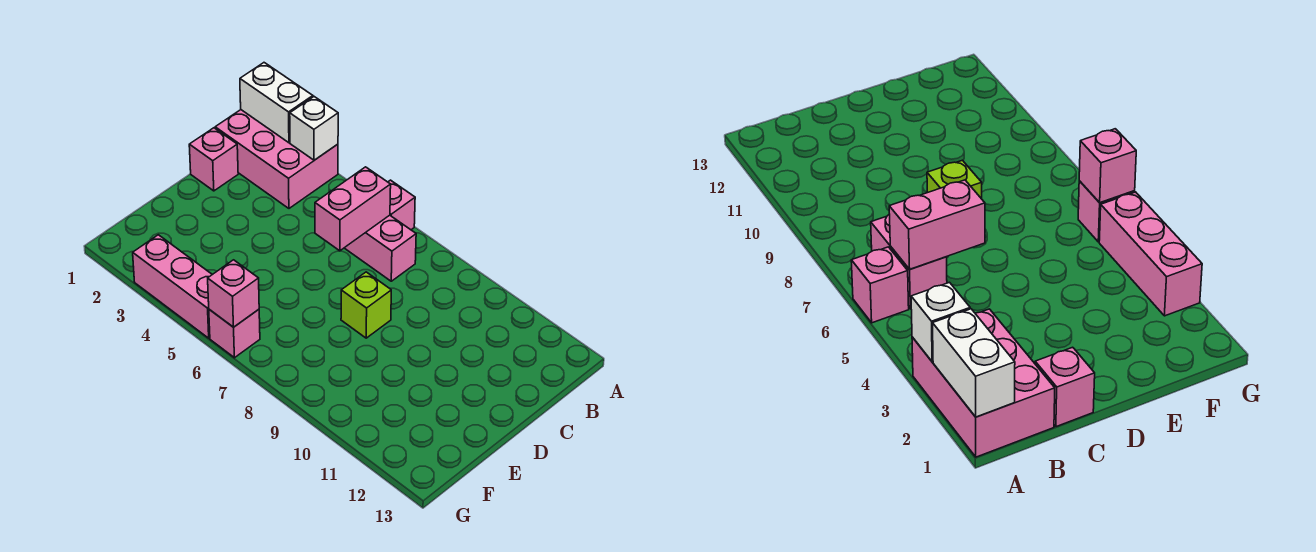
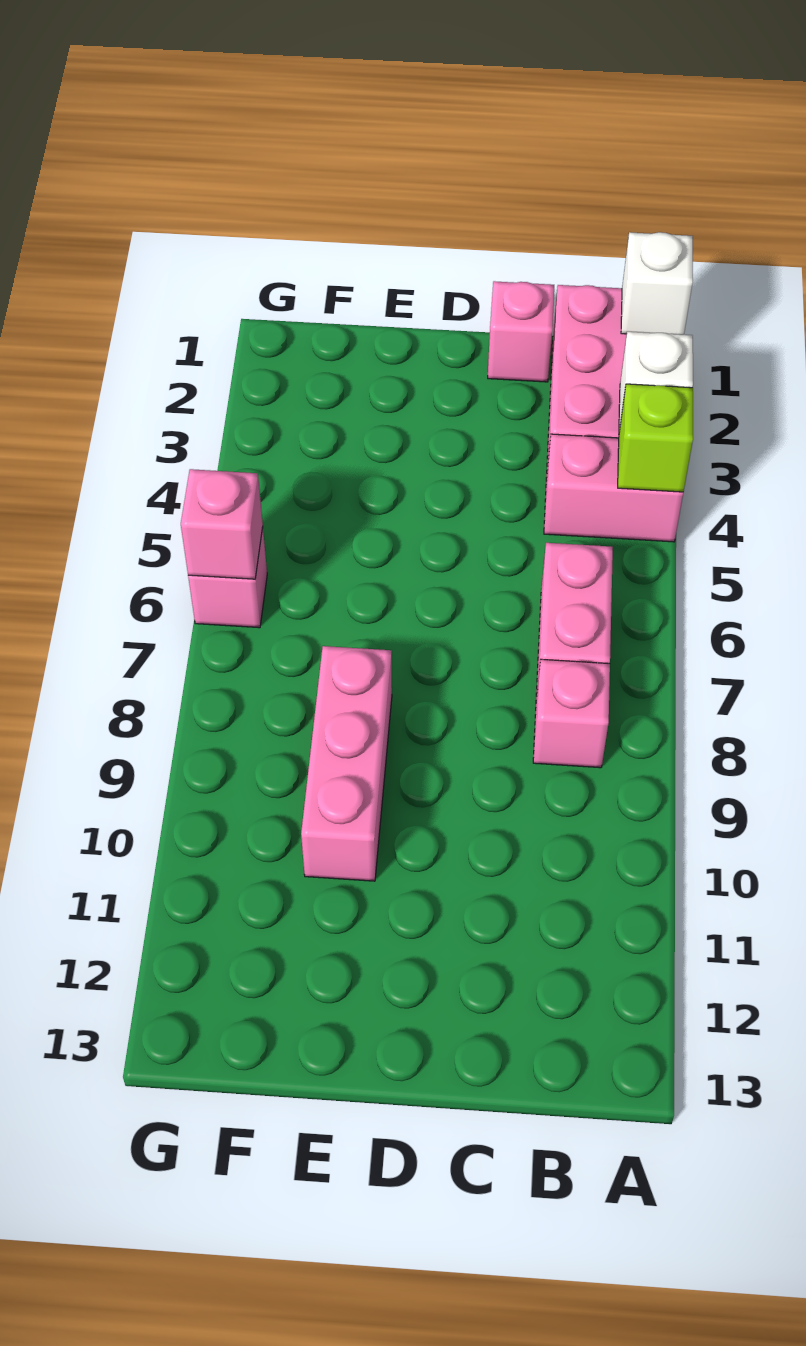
white brick A1:A2 level 2 -> white brick A1 level 2
pink brick A6 level 1 -> pink brick B8 level 1
pink brick B6:C6 level 2 -> pink brick A4:B4 level 1
lime brick D8 level 1 -> lime brick A4 level 2
pink brick G3:G5 level 1 -> pink brick E8:E10 level 1

